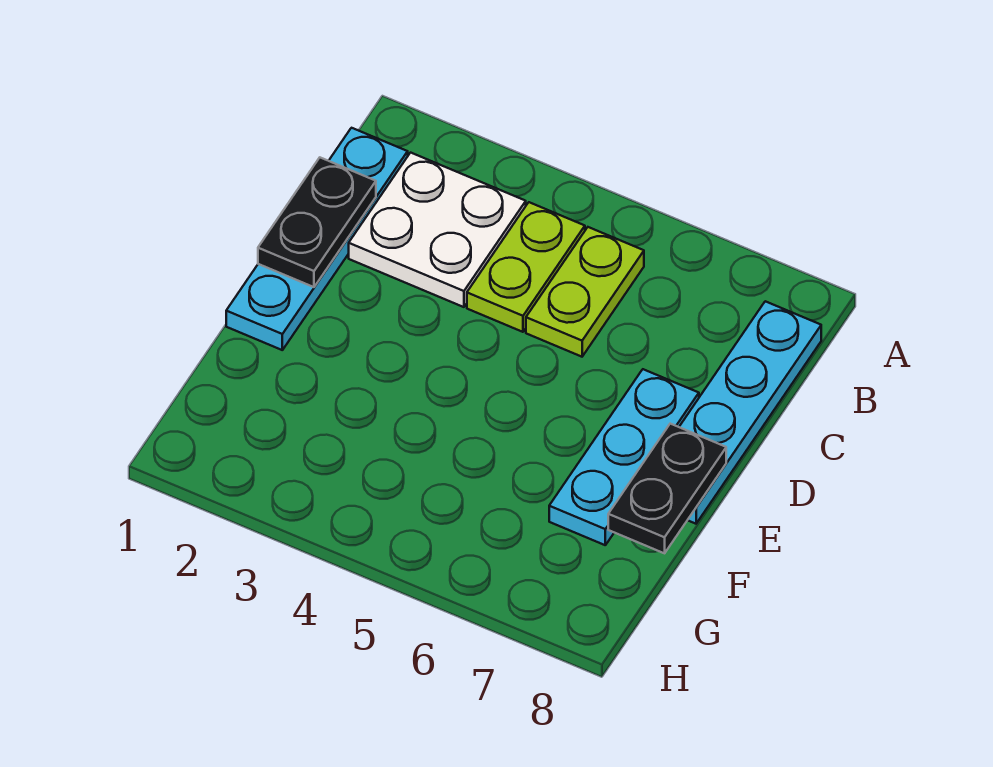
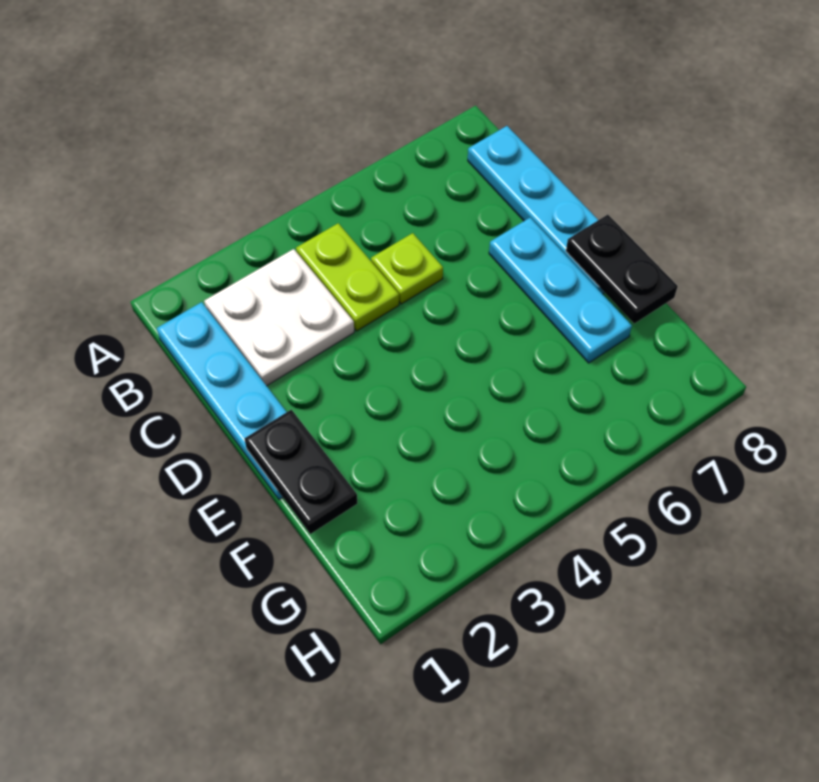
lime plate B5:C5 level 1 -> lime plate C5 level 1
black plate C1:D1 level 2 -> black plate E1:F1 level 2

